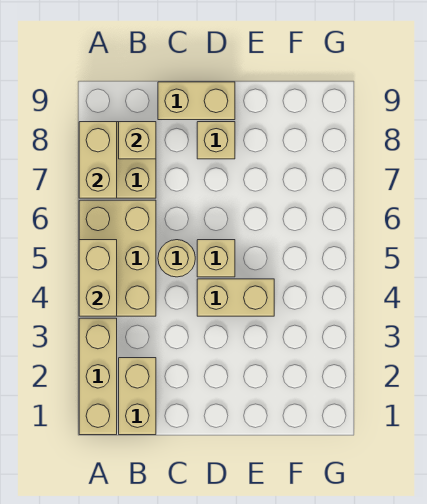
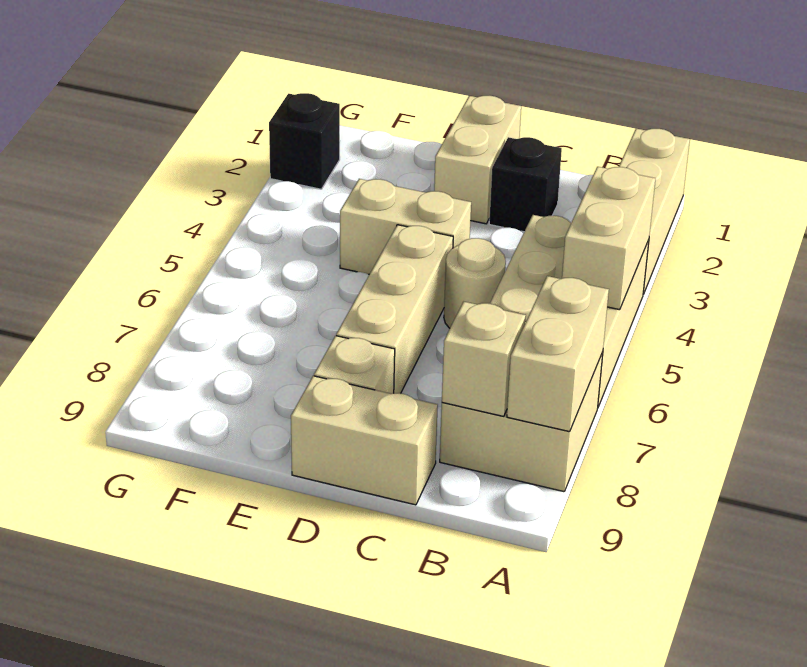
tan brick B1:B2 level 1 -> tan brick D1:D2 level 1
none -> black brick C2 level 1
tan brick D5 level 1 -> tan brick D5:D7 level 1
none -> black brick G2 level 1

